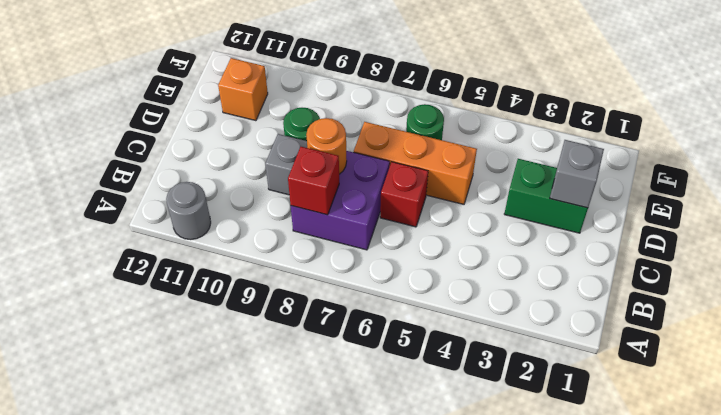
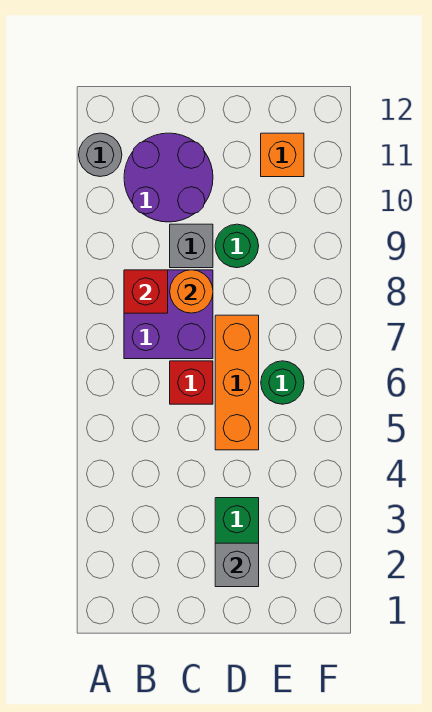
none -> purple round brick B10:C11 level 1

